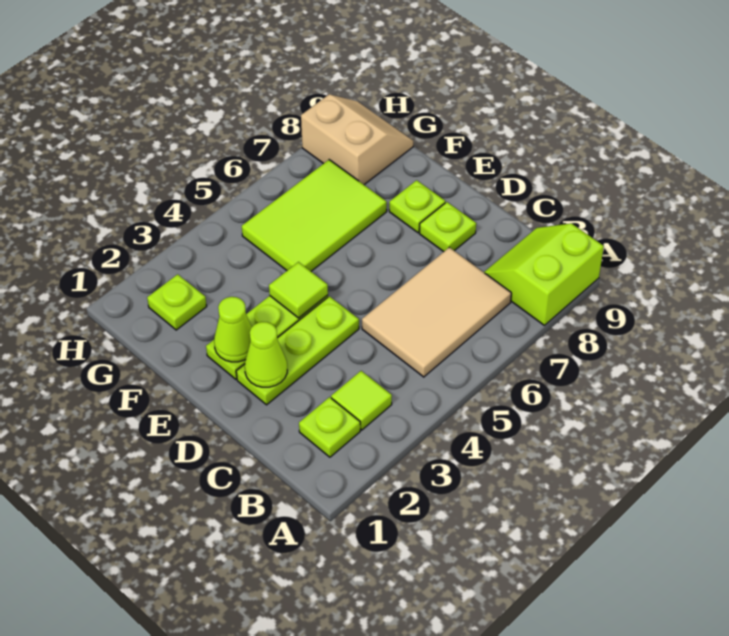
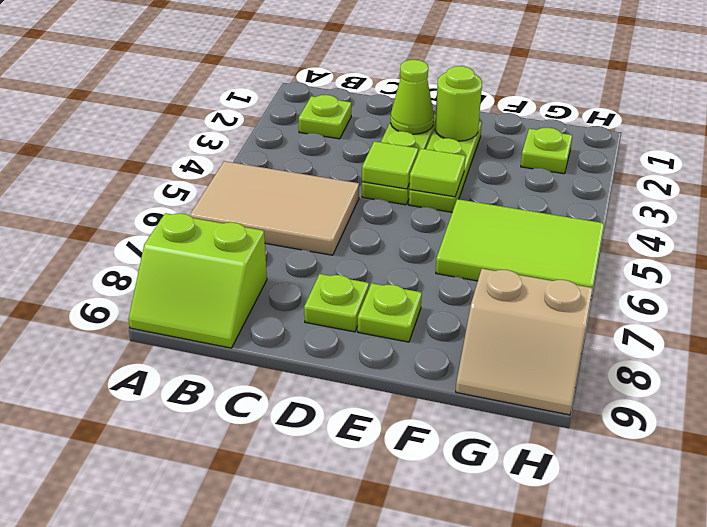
lime slope A8:B9 level 1 top A -> lime slope A8:B9 level 1 top 8
lime tile B3 level 1 -> lime tile D4 level 2
tan tile B5:C7 level 1 -> tan tile A5:C6 level 1
lime cone E2 level 2 -> lime round brick E2 level 2
lime tile F5:G7 level 1 -> lime tile F5:H6 level 1

